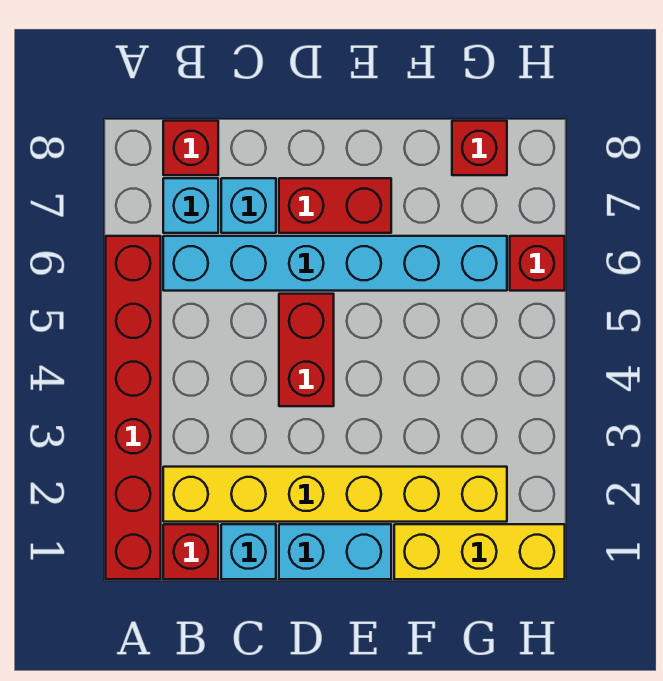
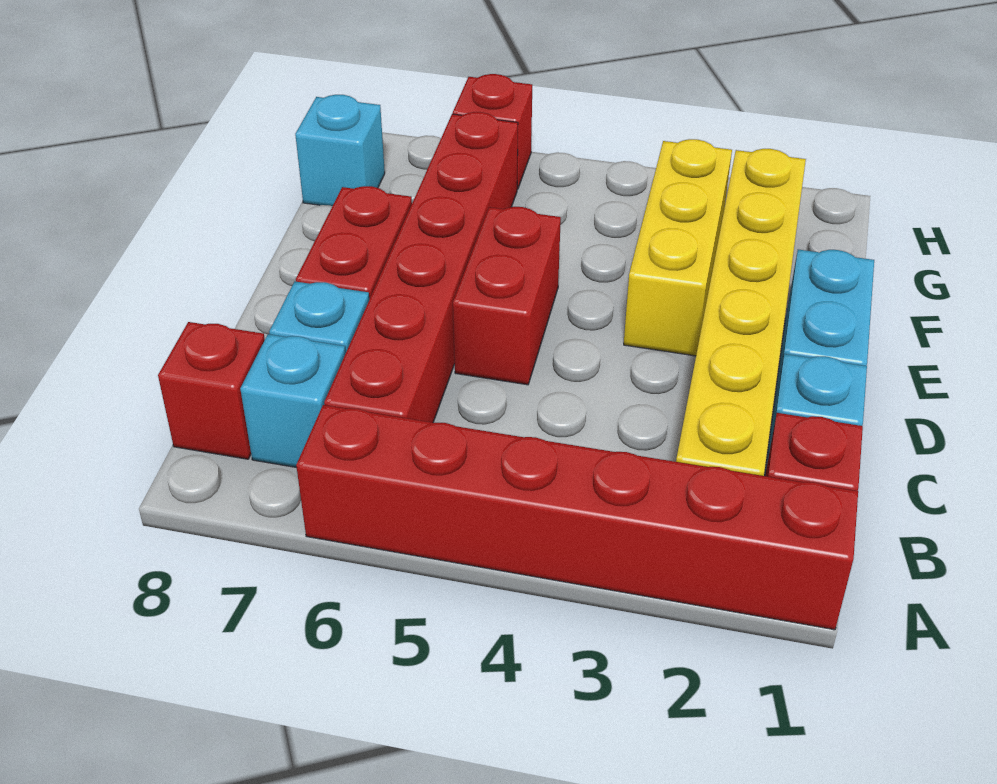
cyan brick B6:G6 level 1 -> red brick B6:G6 level 1
red brick D4:D5 level 1 -> red brick D5:E5 level 1
yellow brick F1:H1 level 1 -> yellow brick E3:G3 level 1
red brick G8 level 1 -> cyan brick G8 level 1

